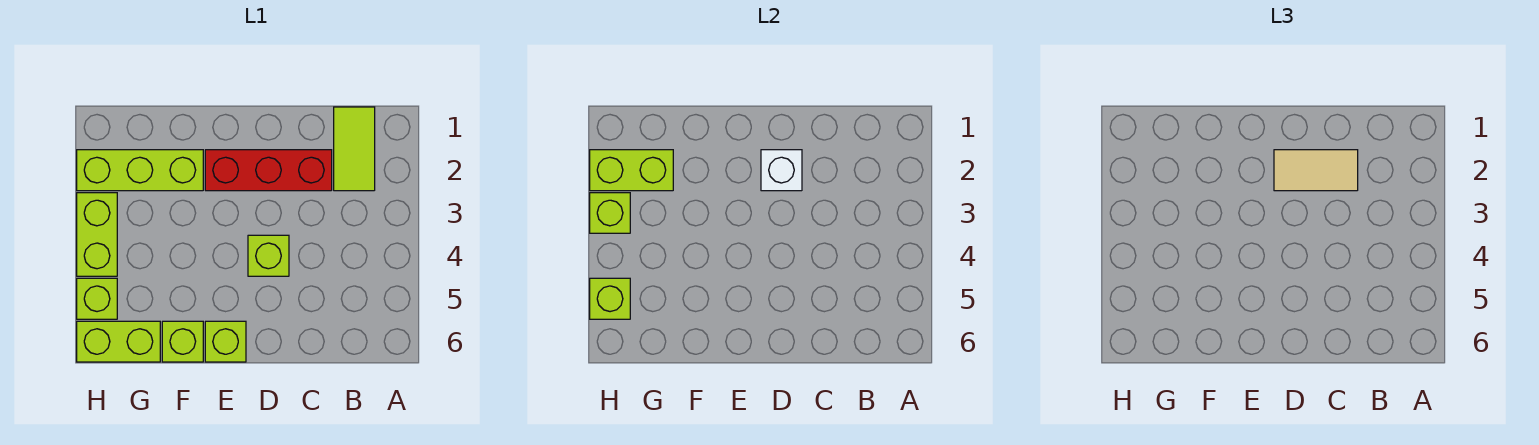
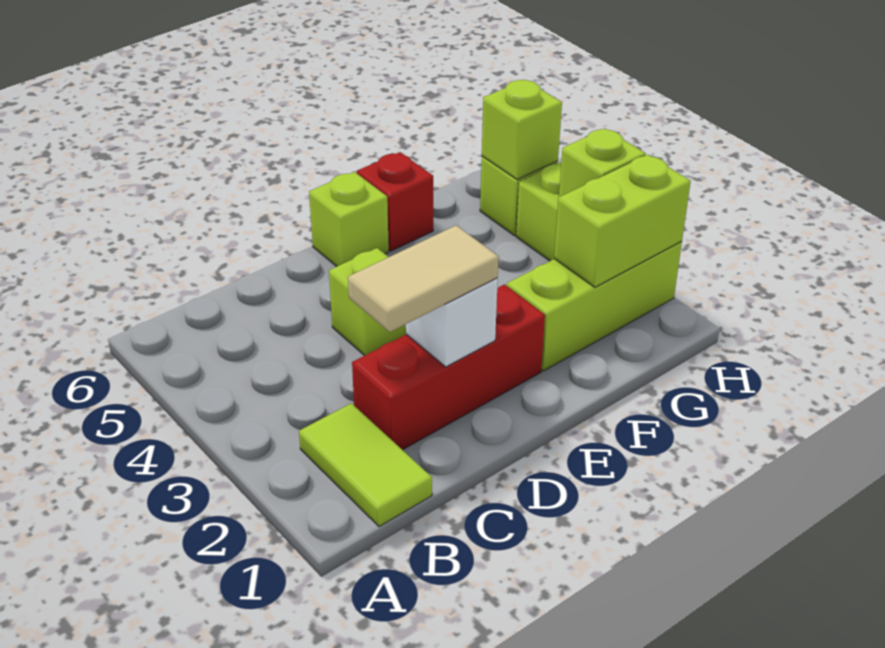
lime brick F6 level 1 -> red brick F6 level 1
lime brick G6:H6 level 1 -> none

